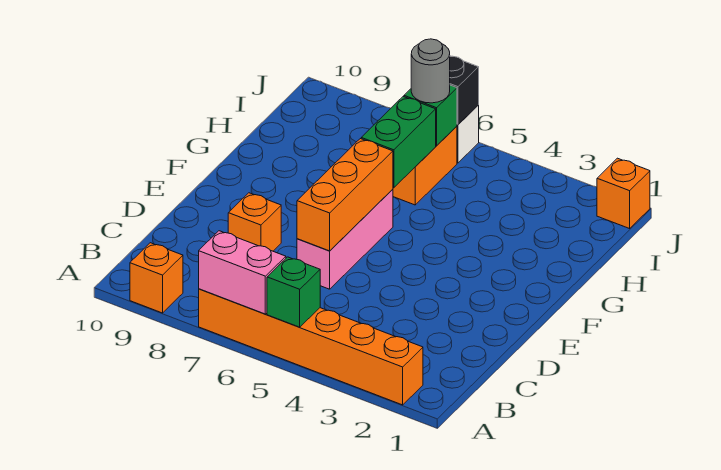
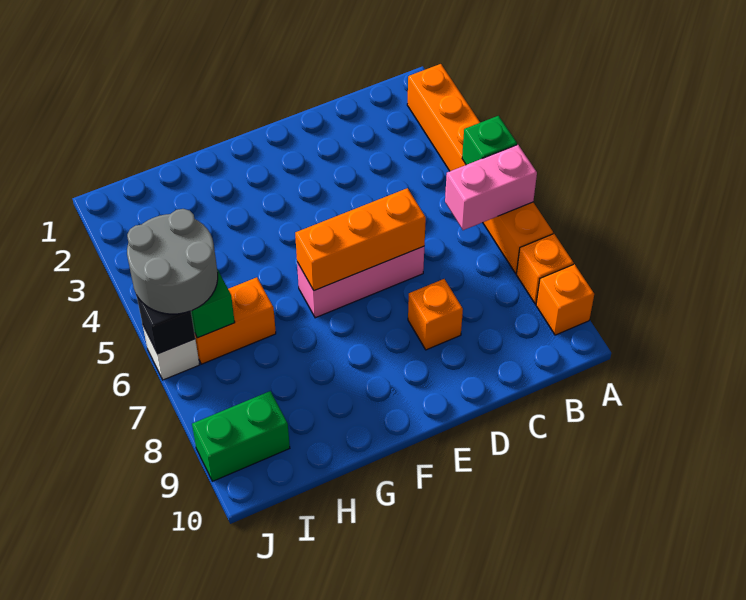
pink brick A6:A7 level 2 -> pink brick A6:B6 level 2
green brick G6:H6 level 2 -> green brick I9:J9 level 1
grey round brick I6 level 3 -> grey round brick I5:J6 level 3
orange brick J1 level 1 -> orange brick A8 level 1

